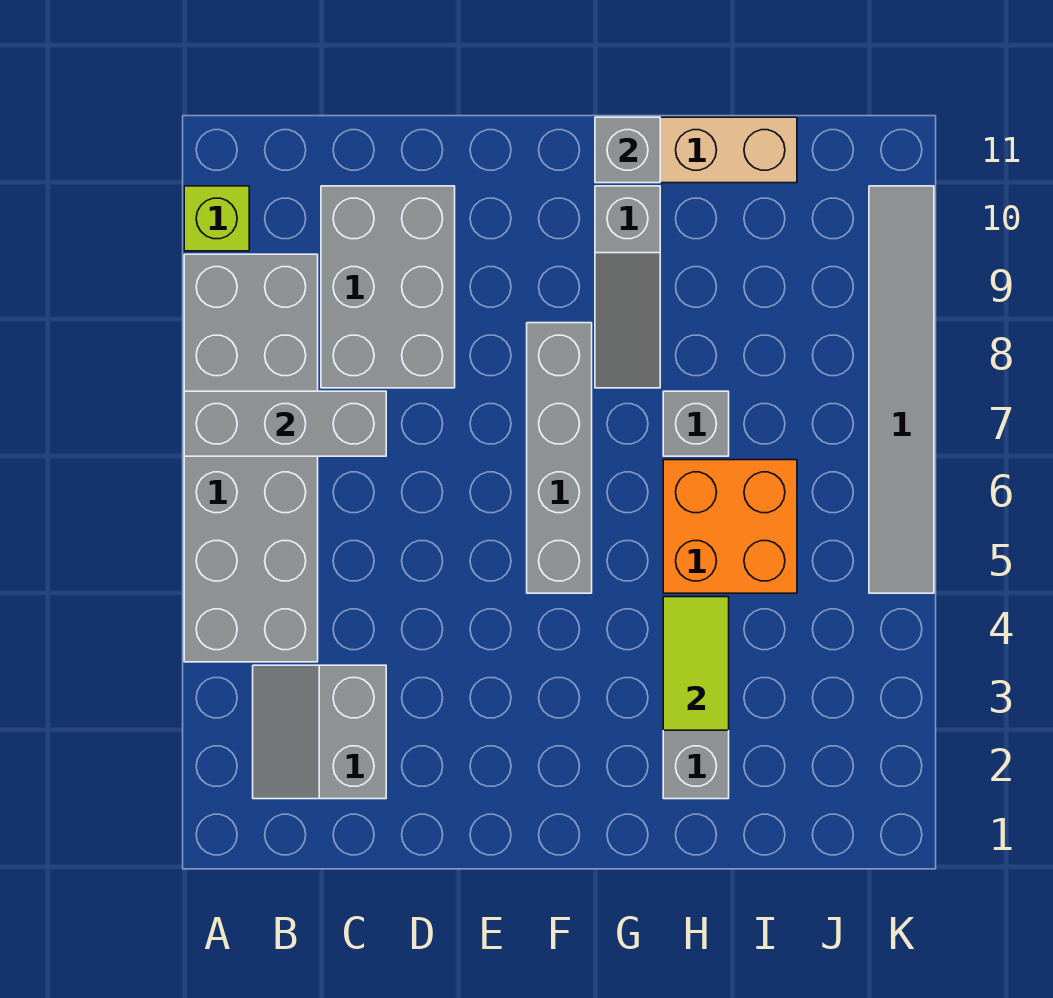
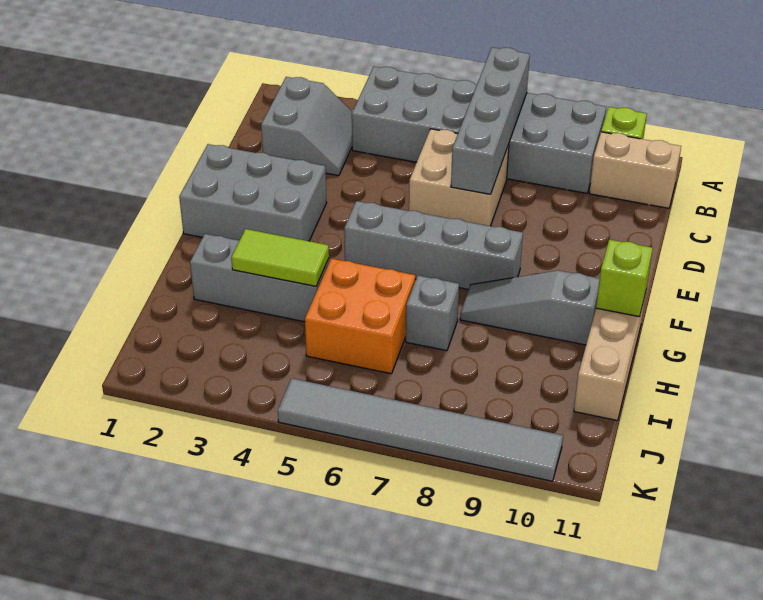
grey brick A7:C7 level 2 -> grey brick A7:D7 level 2
grey slope B2:C3 level 1 top C -> grey slope B2:C3 level 1 top 2
none -> tan brick B10:B11 level 1
none -> tan brick C6:D7 level 1
grey brick C8:D10 level 1 -> grey brick E1:F3 level 1
grey brick G11 level 2 -> lime brick G11 level 2

